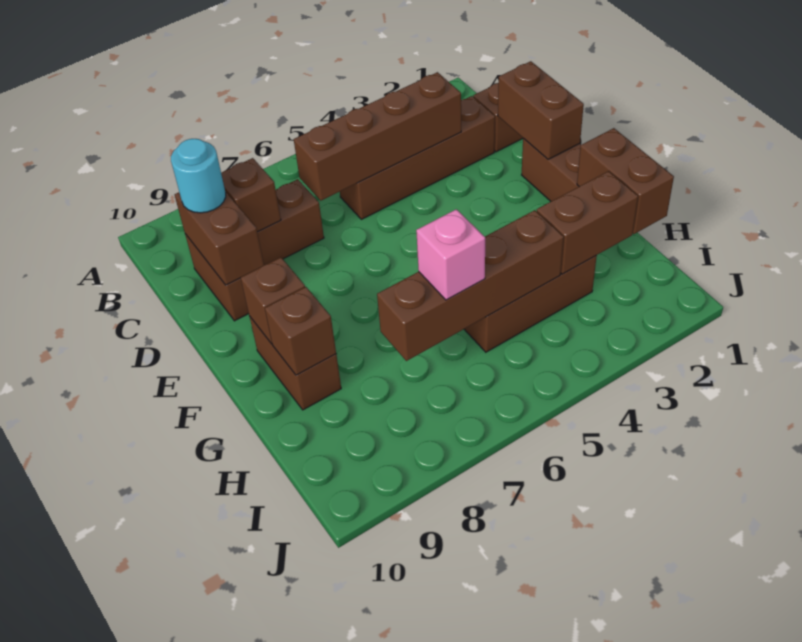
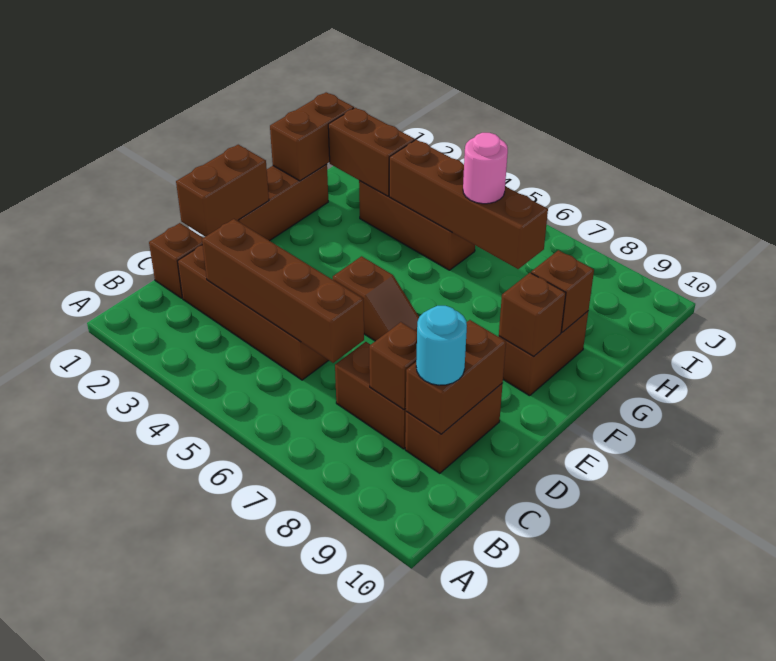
none -> brown slope E5:E6 level 1 top 5
pink brick H6 level 3 -> pink round brick H6 level 3

